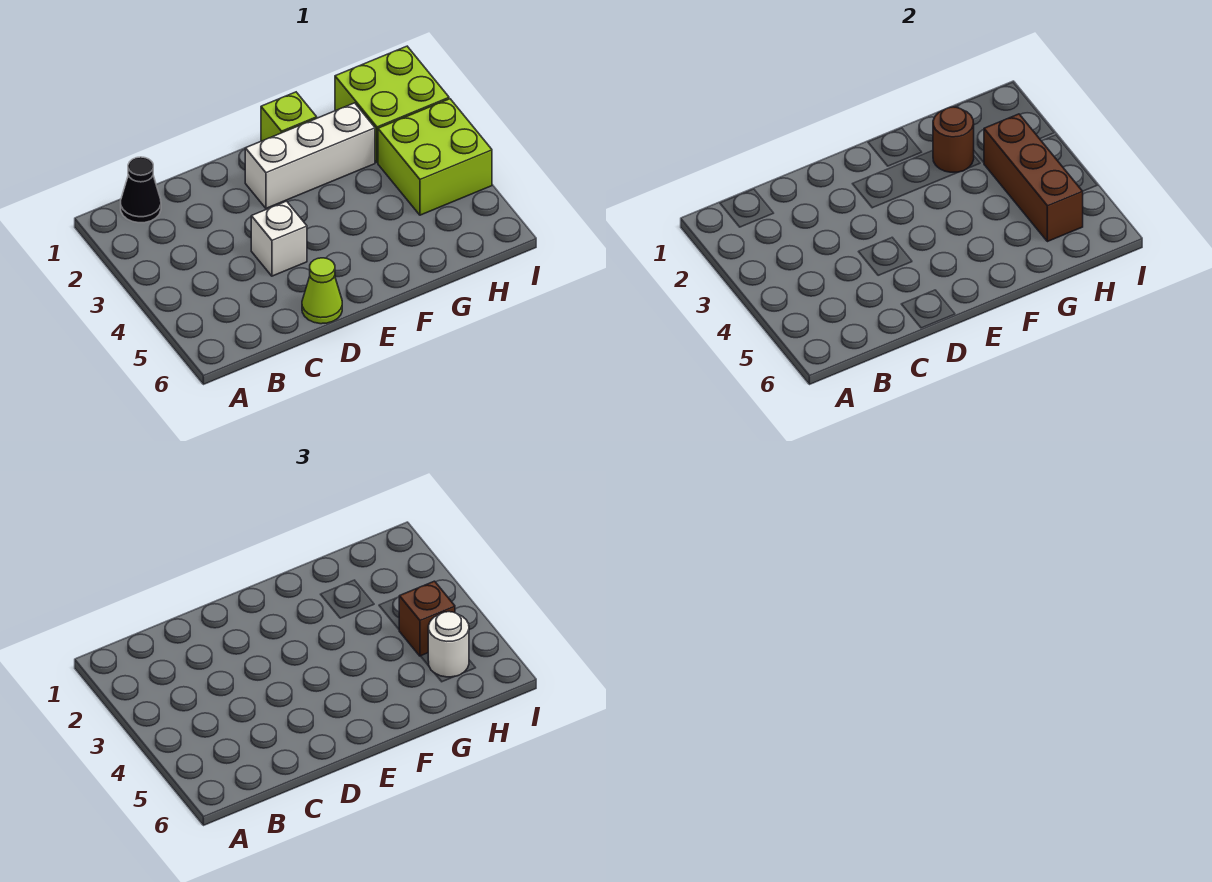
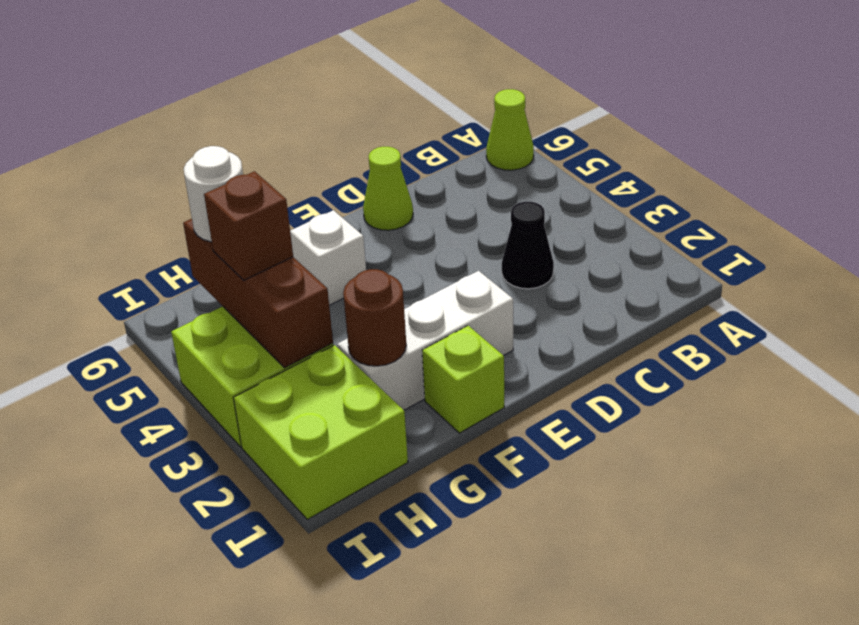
none -> lime cone A6 level 1
black cone B1 level 1 -> black cone C3 level 1
white brick D4 level 1 -> white brick F5 level 1

